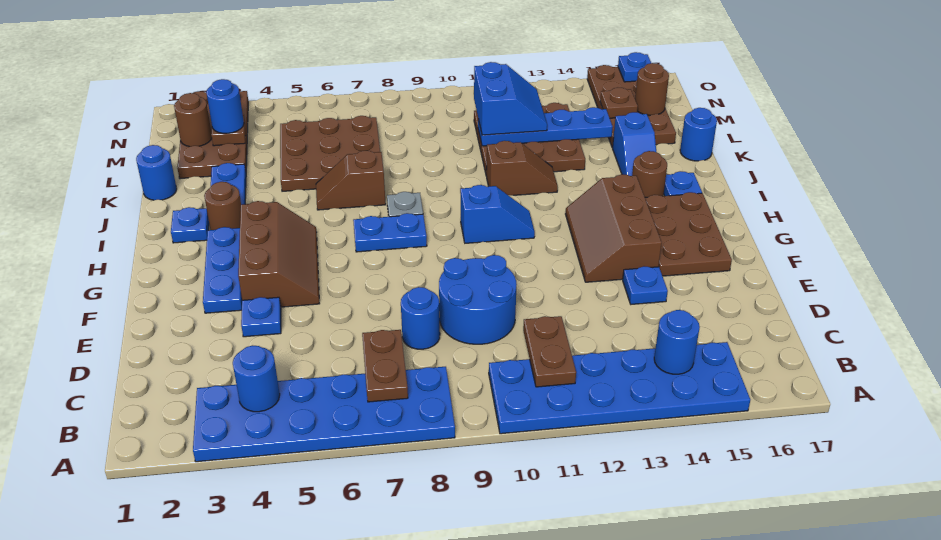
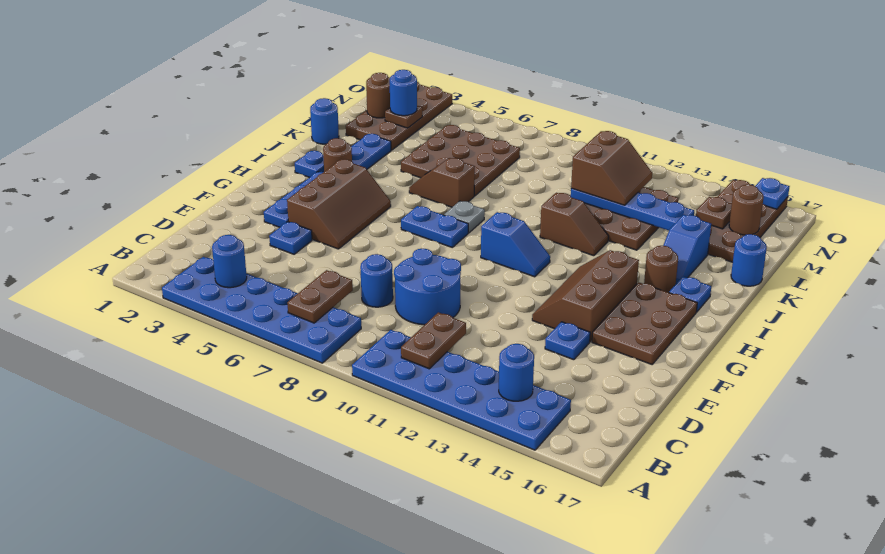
blue slope L11:M12 level 3 top 11 -> brown slope L11:M12 level 3 top 11

